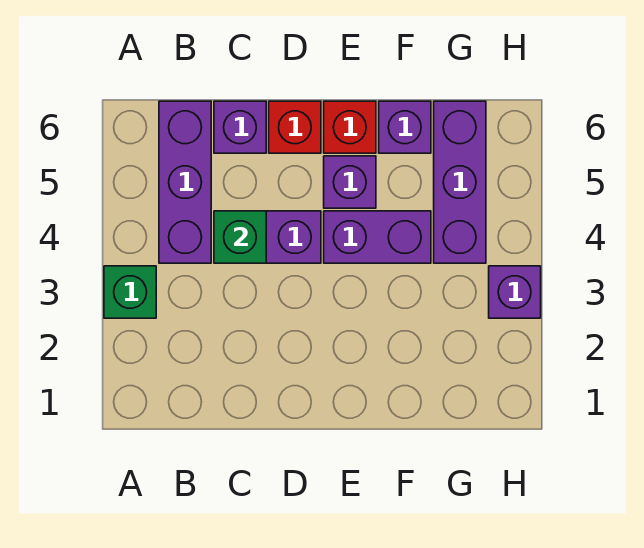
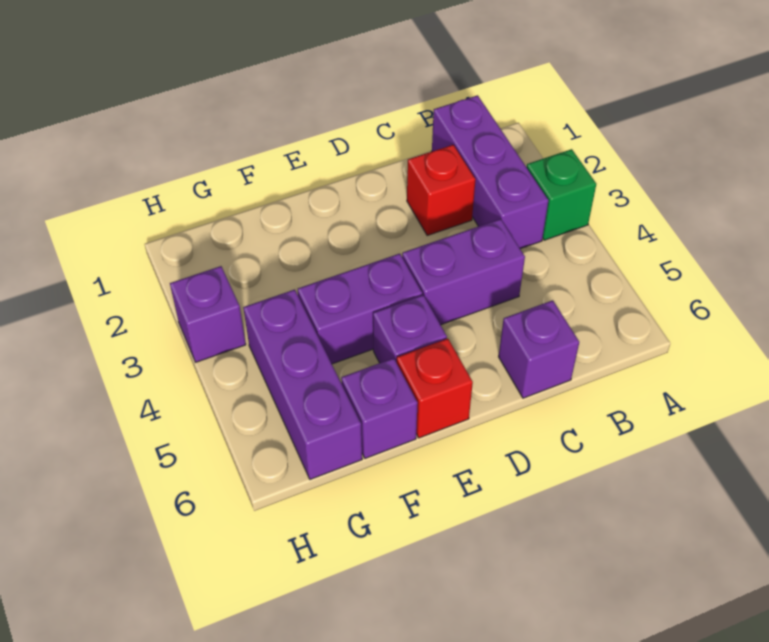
purple brick B4:B6 level 1 -> purple brick B1:B3 level 1
green brick C4 level 2 -> none
red brick D6 level 1 -> red brick C2 level 1

